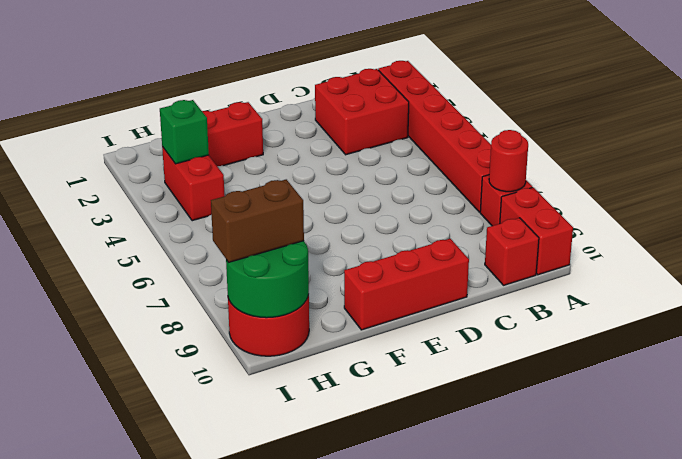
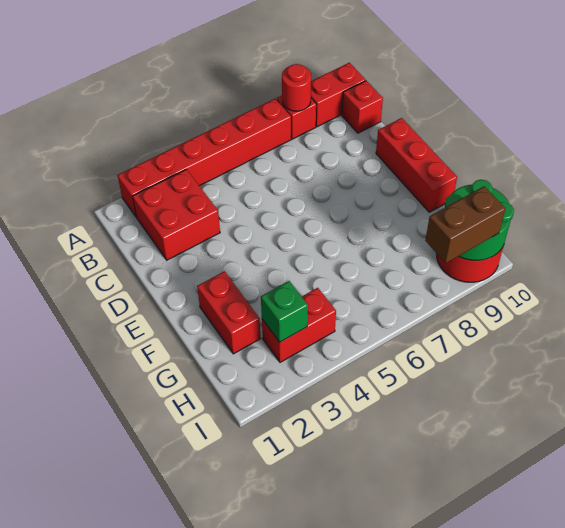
brown brick H9:I9 level 3 -> brown brick I8:I9 level 3

